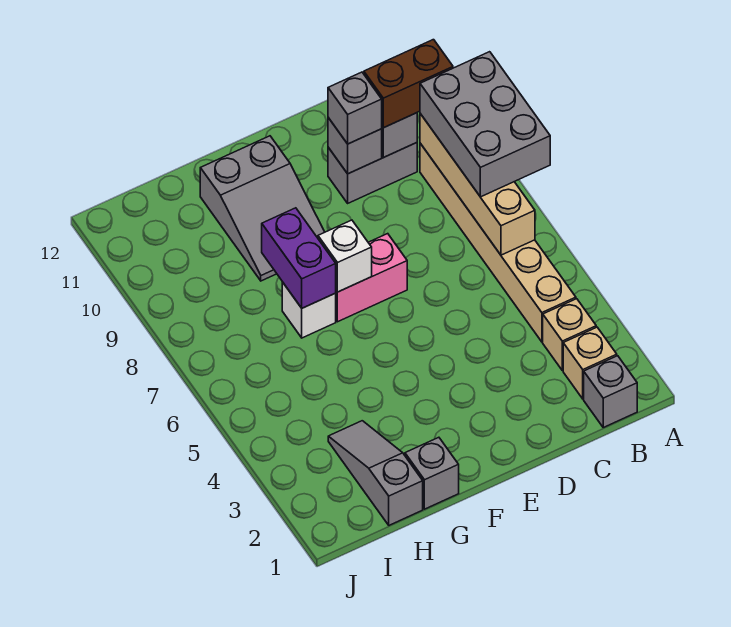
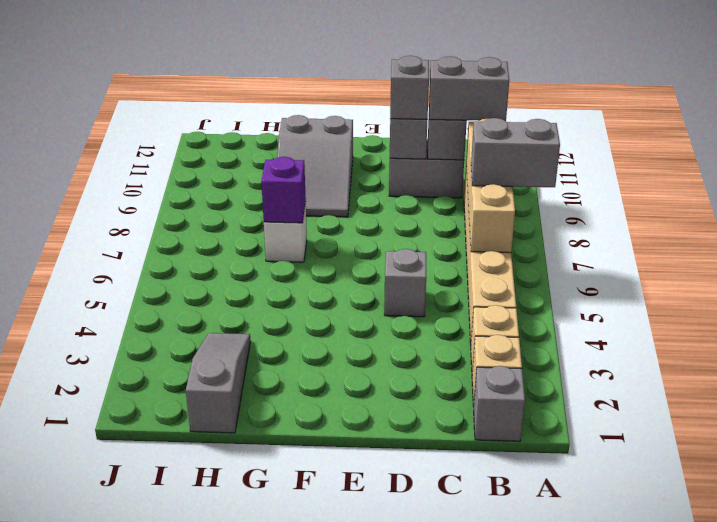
grey brick A7:B9 level 3 -> grey brick A7:B7 level 3
brown brick B10:C10 level 3 -> grey brick B10:C10 level 3
pink brick E7:F7 level 1 -> none
white brick F7 level 2 -> none
grey brick G1 level 1 -> grey brick D5 level 1
purple brick G7:G8 level 2 -> purple brick G7 level 2

